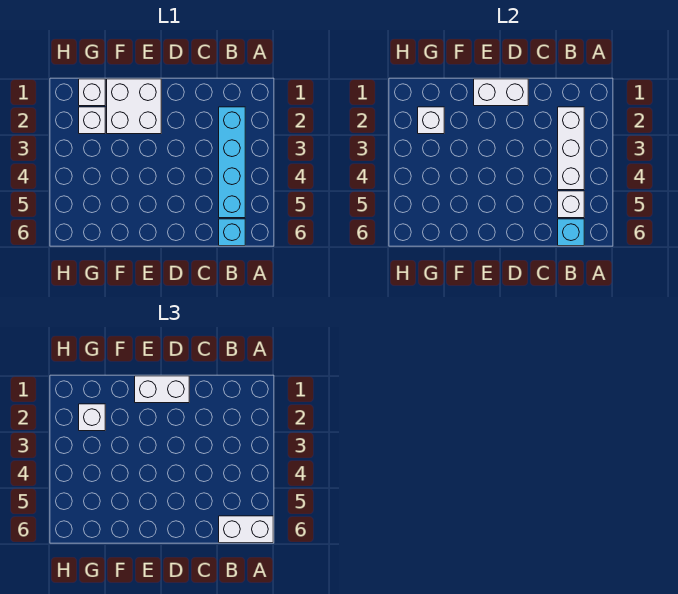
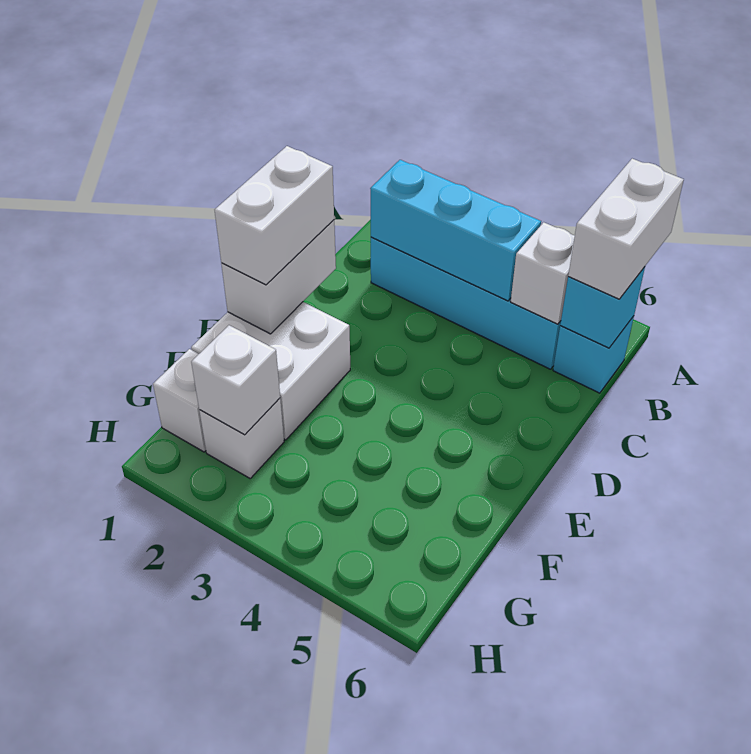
white brick B2:B4 level 2 -> cyan brick B2:B4 level 2
white brick G2 level 3 -> none

